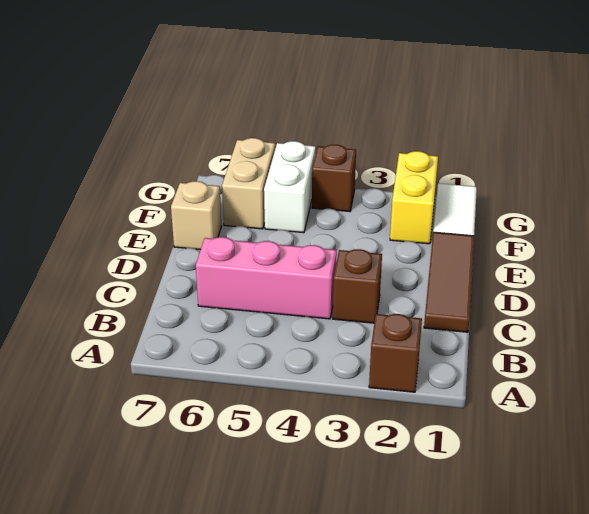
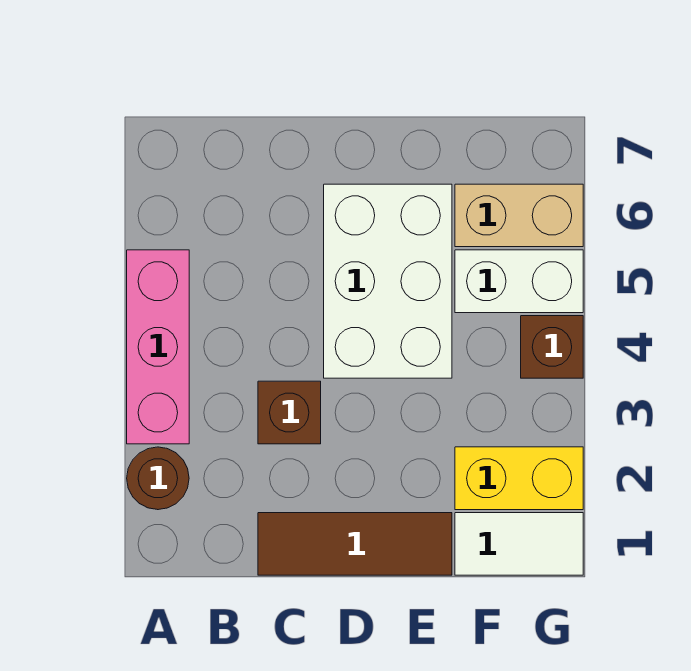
brown brick A2 level 1 -> brown round brick A2 level 1
pink brick C4:C6 level 1 -> pink brick A3:A5 level 1
none -> white brick D4:E6 level 1
tan brick E7 level 1 -> none

